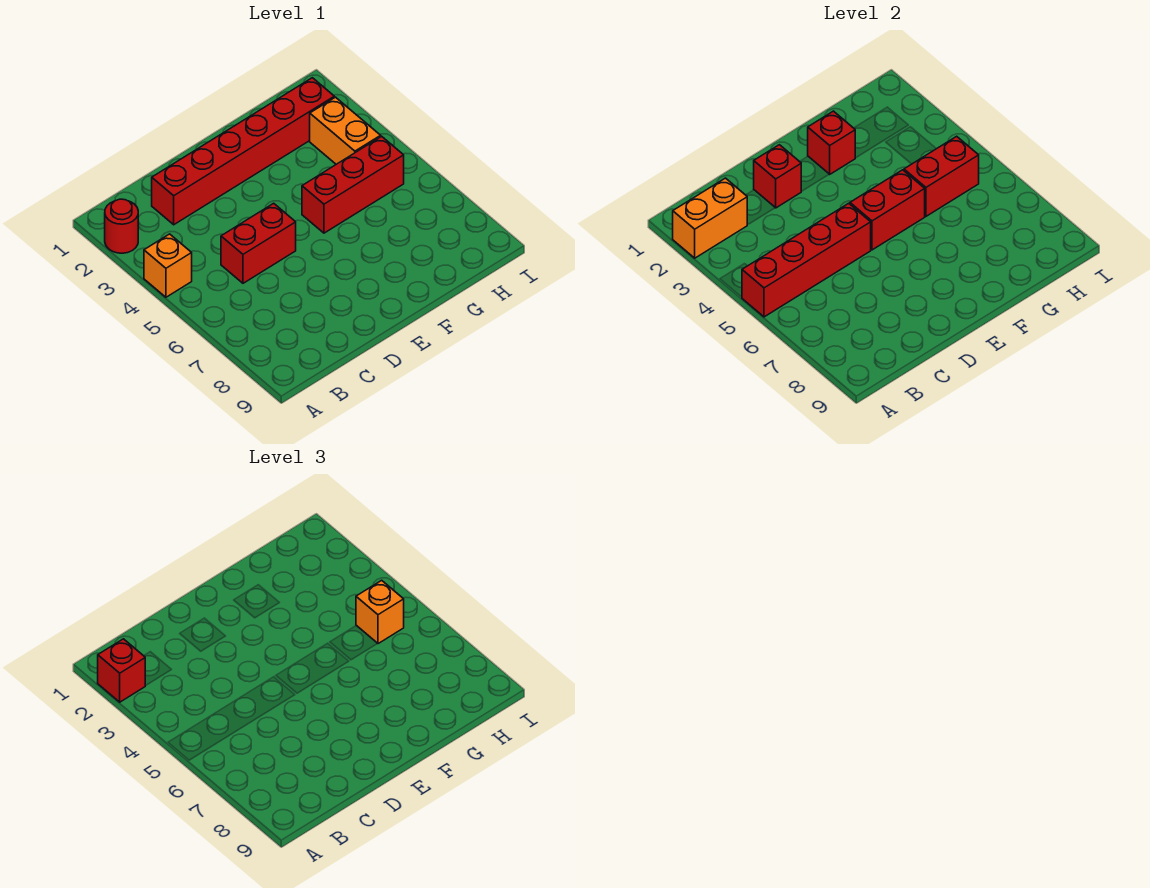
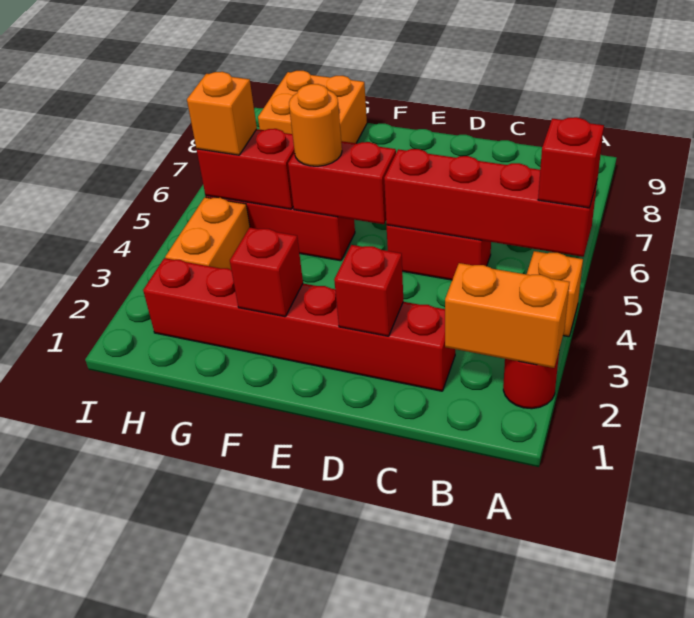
red brick A2 level 3 -> red brick A5 level 3
none -> orange round brick F5 level 3
none -> orange brick G8:H9 level 1

